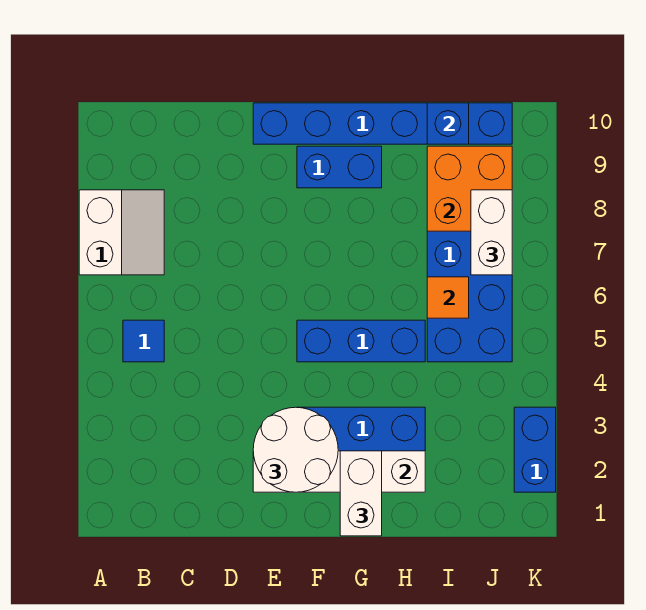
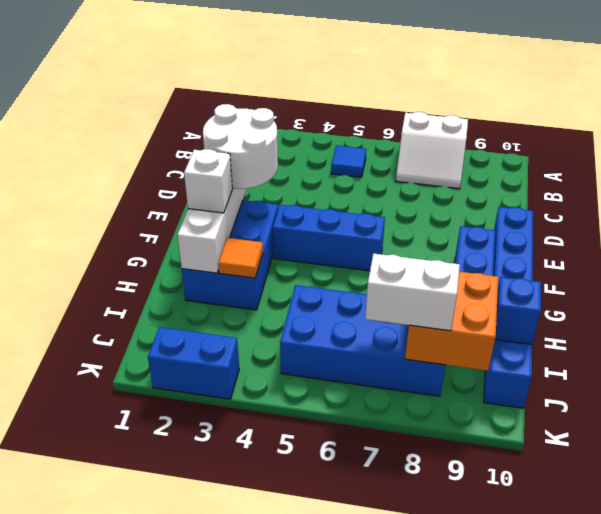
blue brick F5:H5 level 1 -> blue brick F4:F6 level 1
white brick G1:G2 level 3 -> white brick G2 level 3
orange tile I6 level 2 -> orange tile H3 level 2

